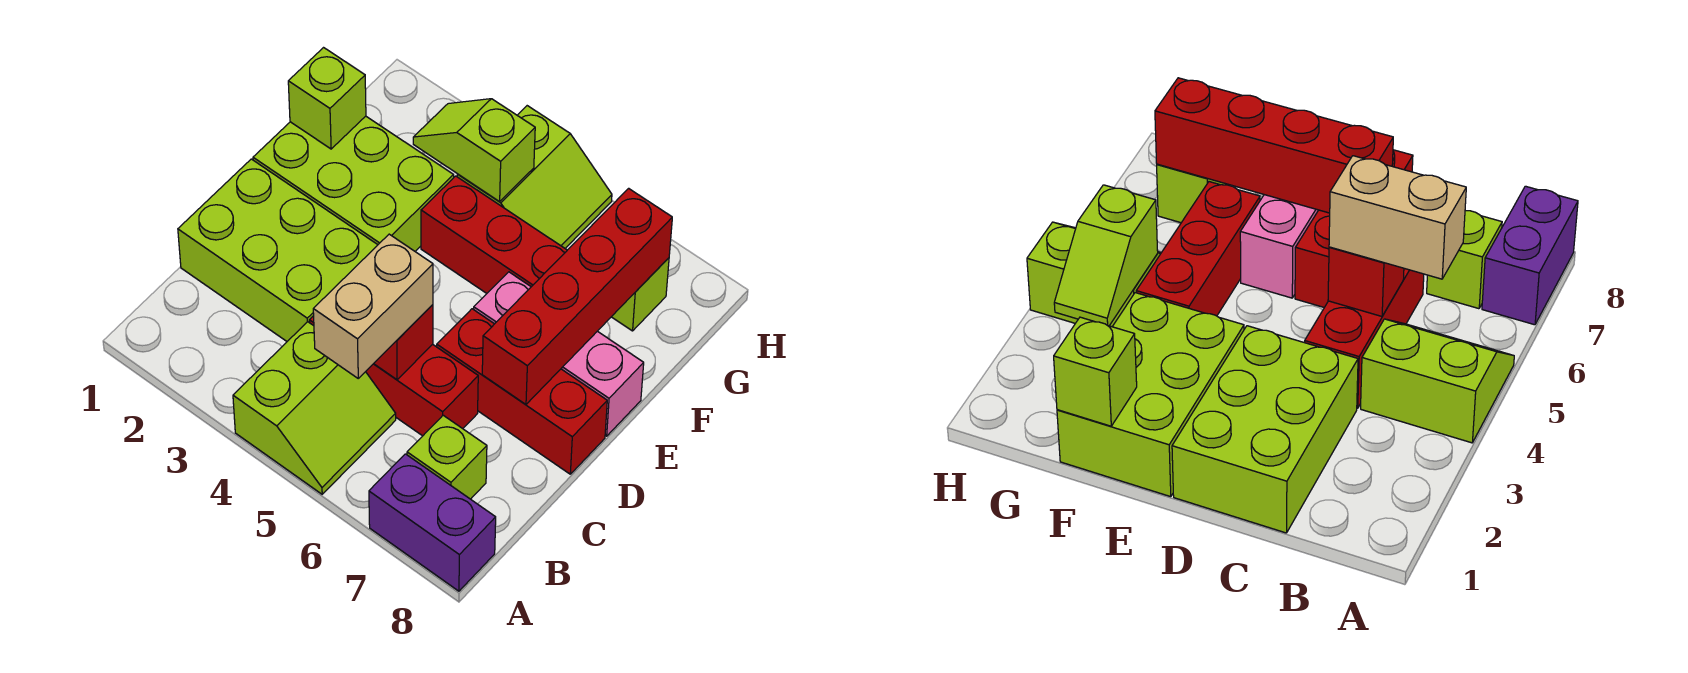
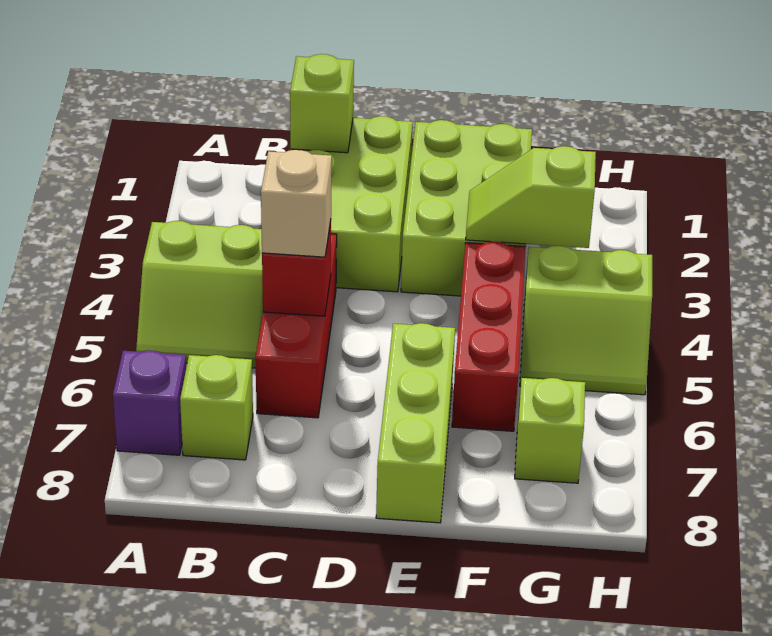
purple brick A7:A8 level 1 -> purple brick A7 level 1
tan brick B5:C5 level 3 -> tan brick C5 level 3
red brick D6:D8 level 1 -> none
red brick D7:G7 level 2 -> none
pink brick E6:E8 level 1 -> lime brick E6:E8 level 1
lime brick F1 level 2 -> lime brick C1 level 2
lime slope G3:G4 level 2 top 4 -> lime slope F3:G3 level 2 top G

